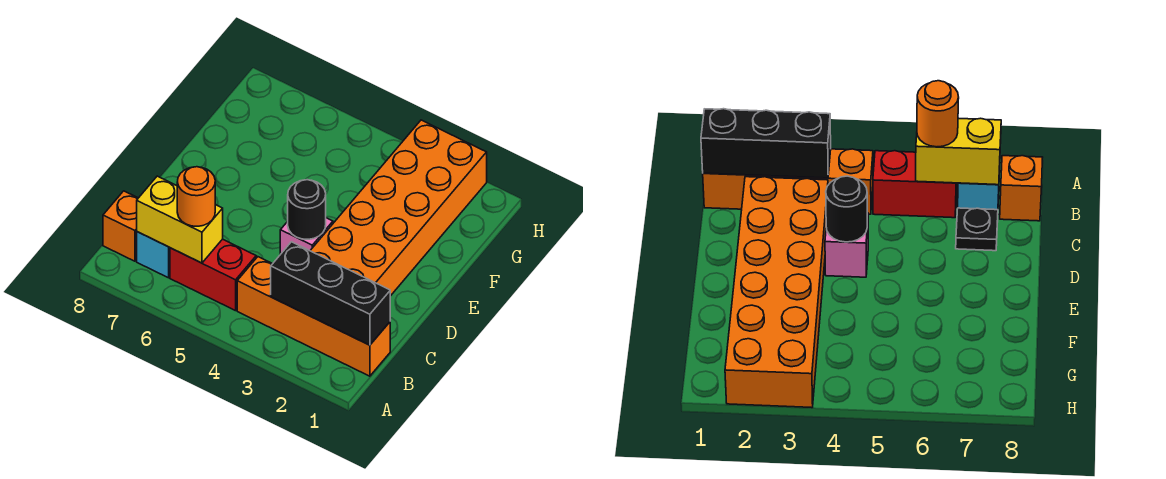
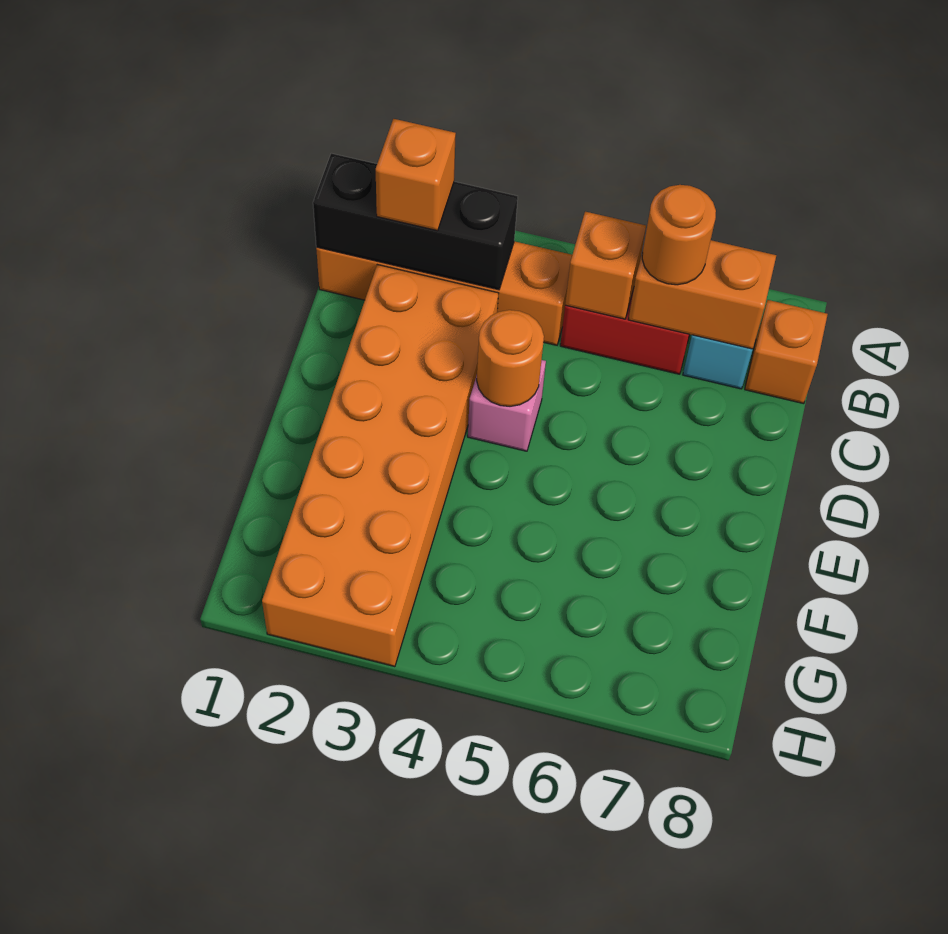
none -> orange brick B2 level 3
none -> orange brick B5 level 2
yellow brick B6:B7 level 2 -> orange brick B6:B7 level 2
black plate C7 level 1 -> none
black round brick D4 level 2 -> orange round brick D4 level 2

